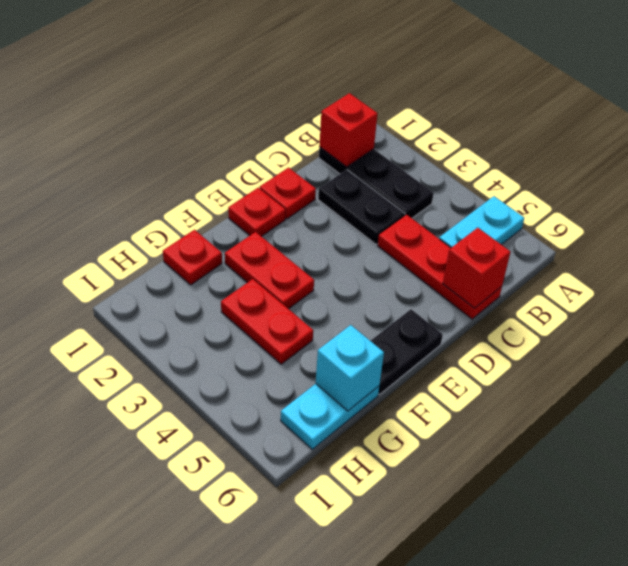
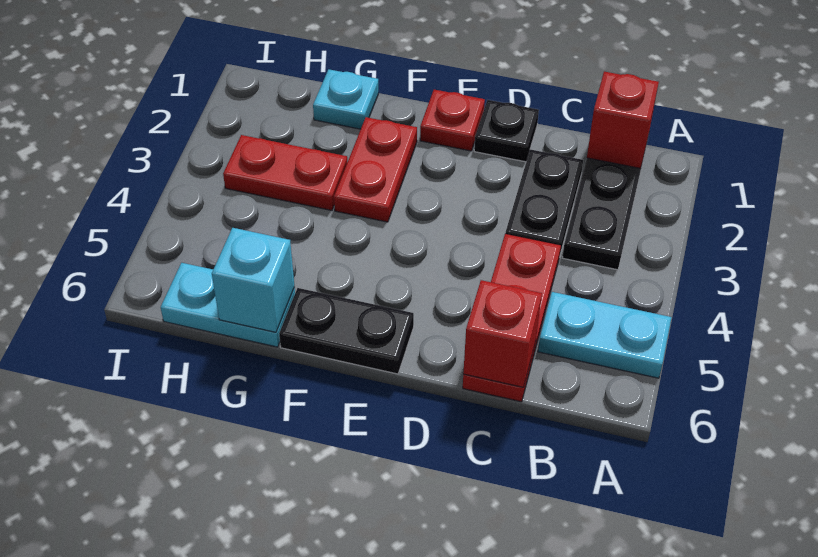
red plate D1 level 1 -> black plate D1 level 1
red plate G1 level 1 -> cyan plate G1 level 1
red plate G3:G4 level 1 -> red plate G3:H3 level 1

